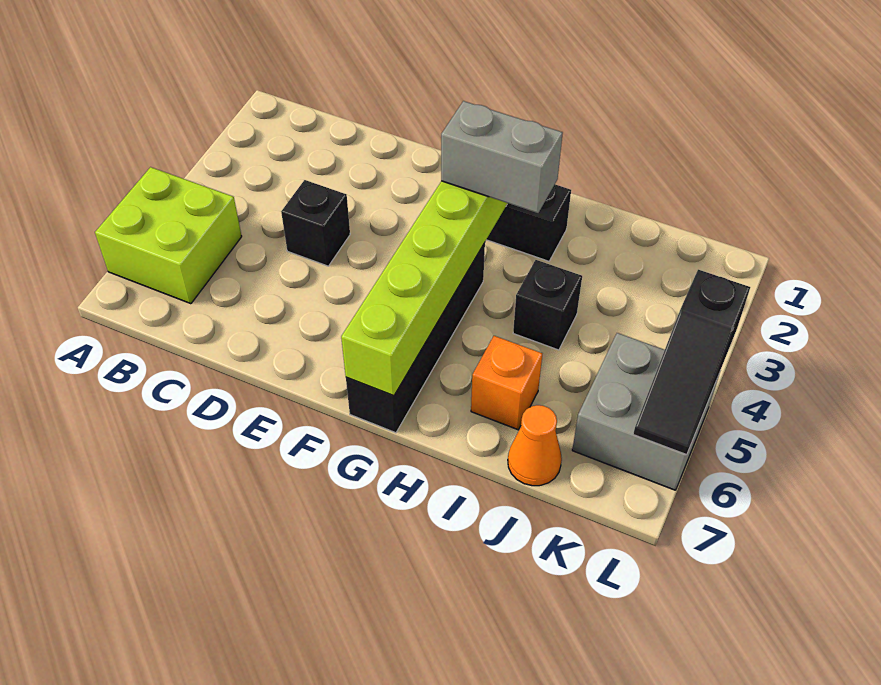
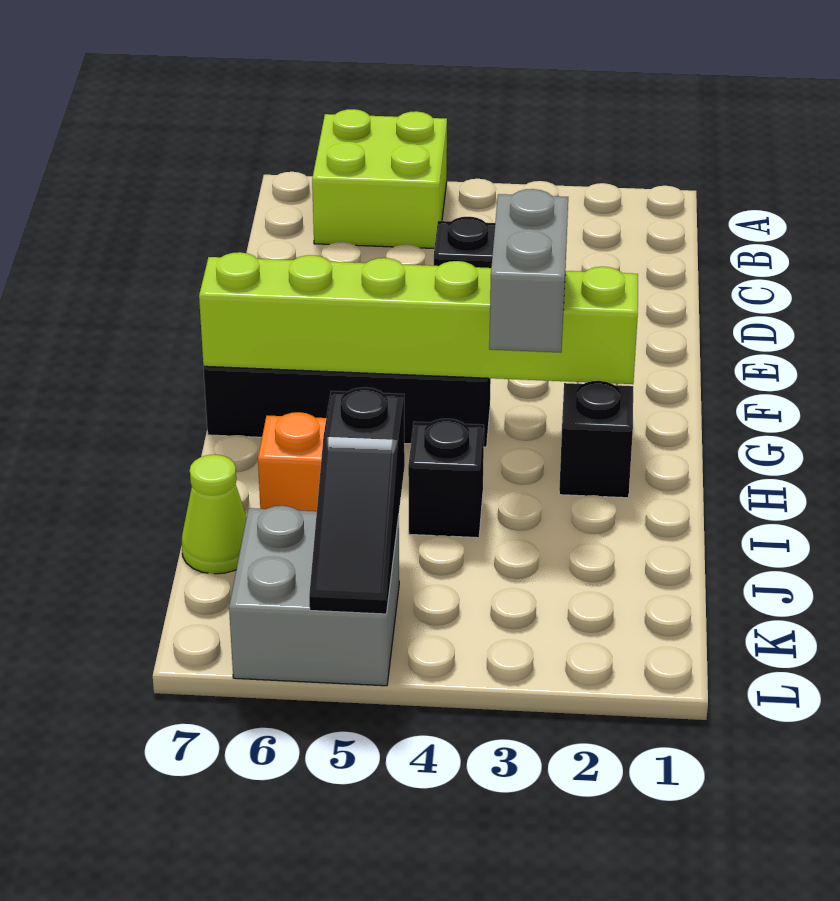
orange cone J7 level 1 -> lime cone J7 level 1
black slope L4:L6 level 2 top 4 -> black slope J5:L5 level 2 top J

